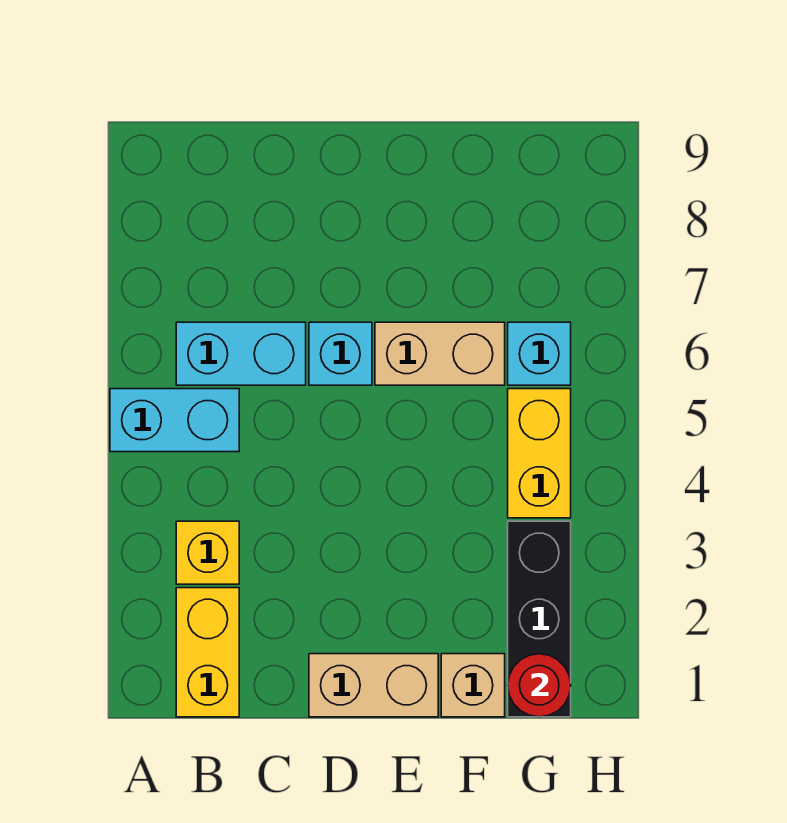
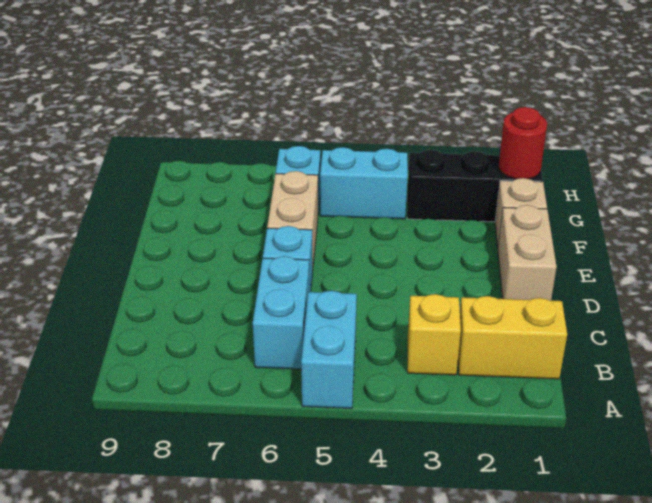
yellow brick G4:G5 level 1 -> cyan brick G4:G5 level 1

